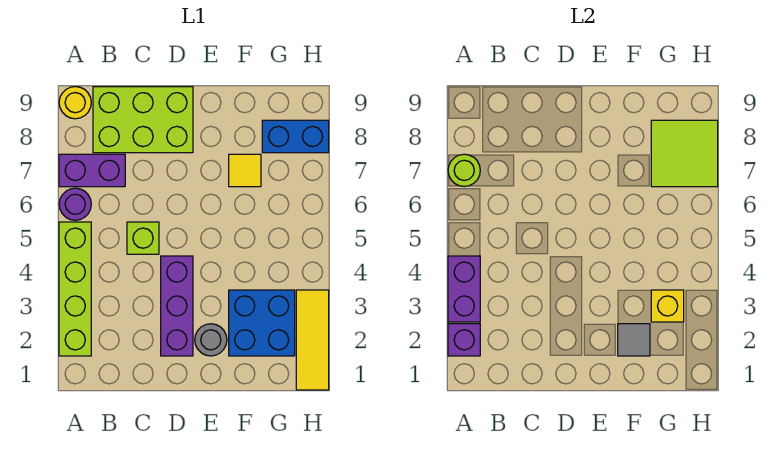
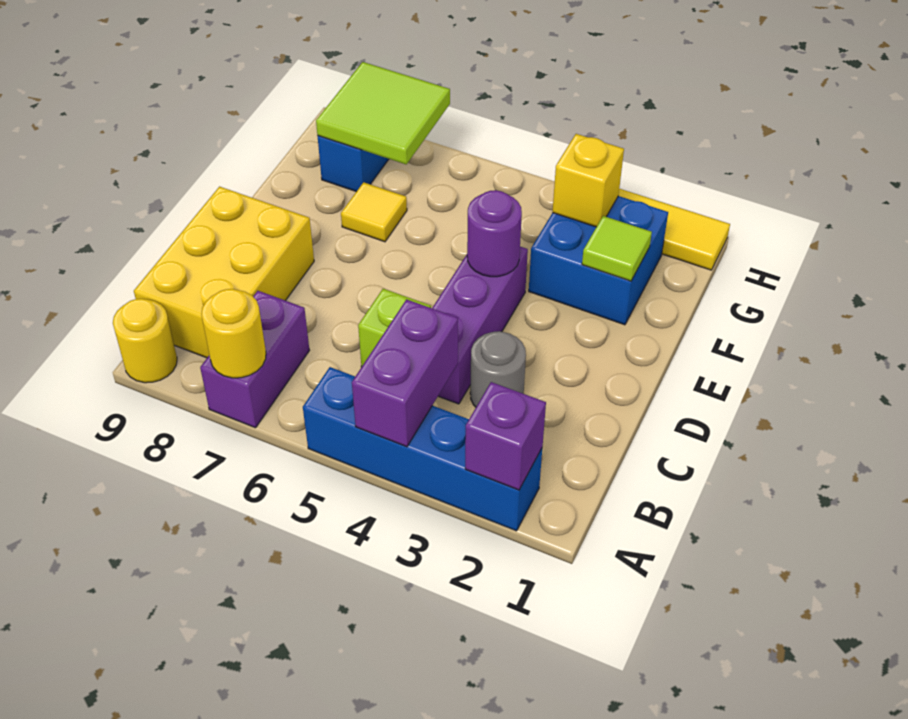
lime brick A2:A5 level 1 -> blue brick A2:A5 level 1
purple brick A3:A4 level 2 -> purple brick A4:B4 level 2
purple round brick A6 level 1 -> purple round brick E4 level 2
lime round brick A7 level 2 -> yellow round brick A7 level 2
lime brick B8:D9 level 1 -> yellow brick B8:D9 level 1
purple brick D2:D4 level 1 -> purple brick C4:E4 level 1
grey round brick E2 level 1 -> grey round brick C3 level 1
grey tile F2 level 2 -> lime tile F2 level 2

